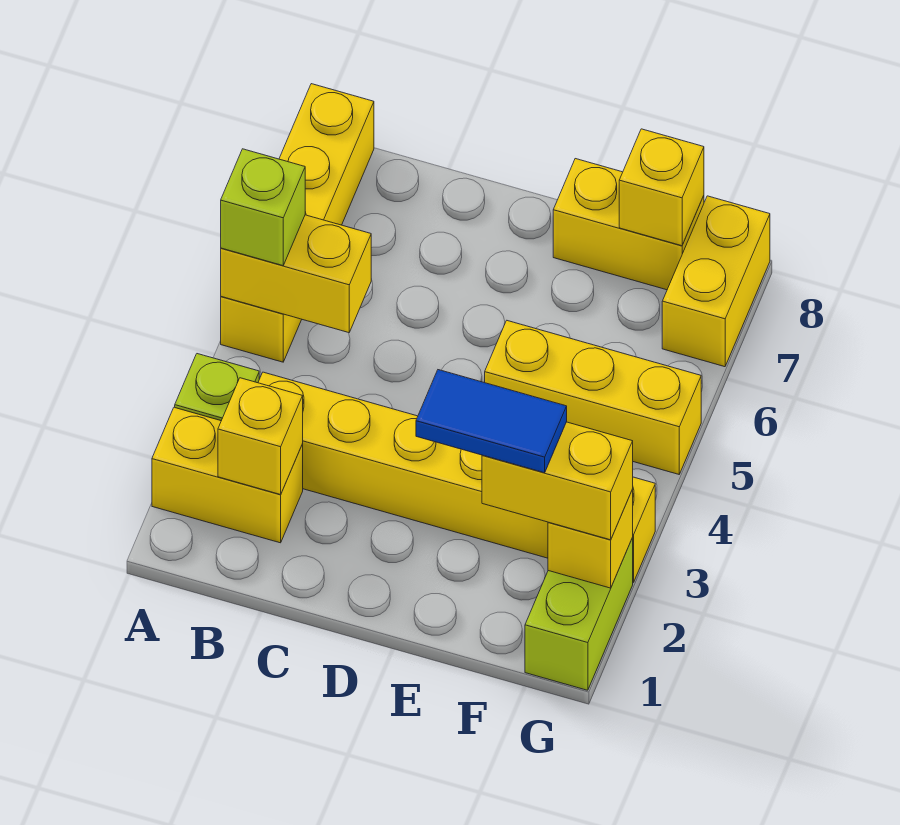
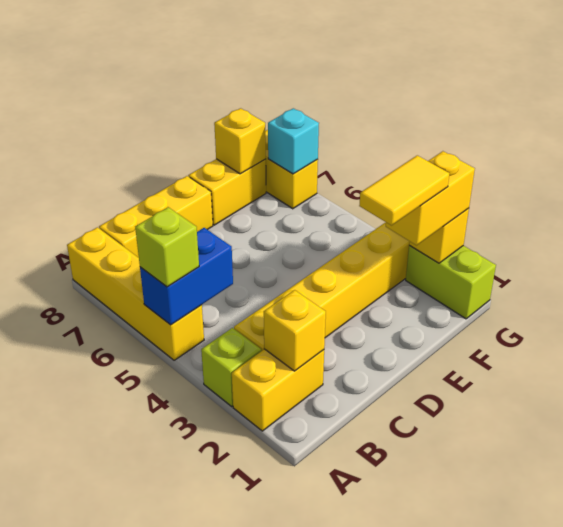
yellow brick A5:B5 level 2 -> blue brick A5:B5 level 2
blue tile E2:F2 level 4 -> yellow tile E2:F2 level 4
yellow brick E5:G5 level 1 -> yellow brick B8:D8 level 1
none -> cyan brick G7 level 2

